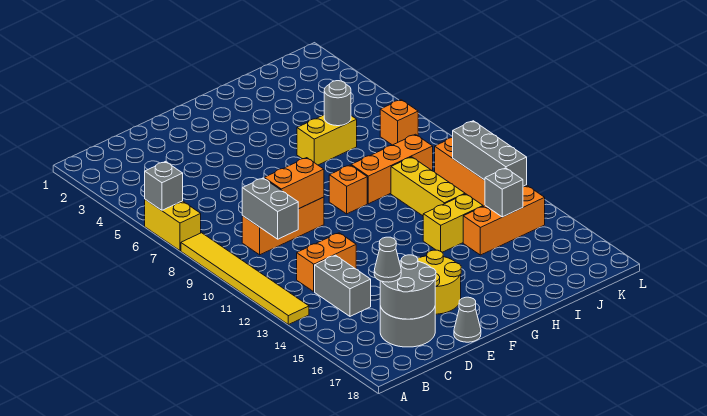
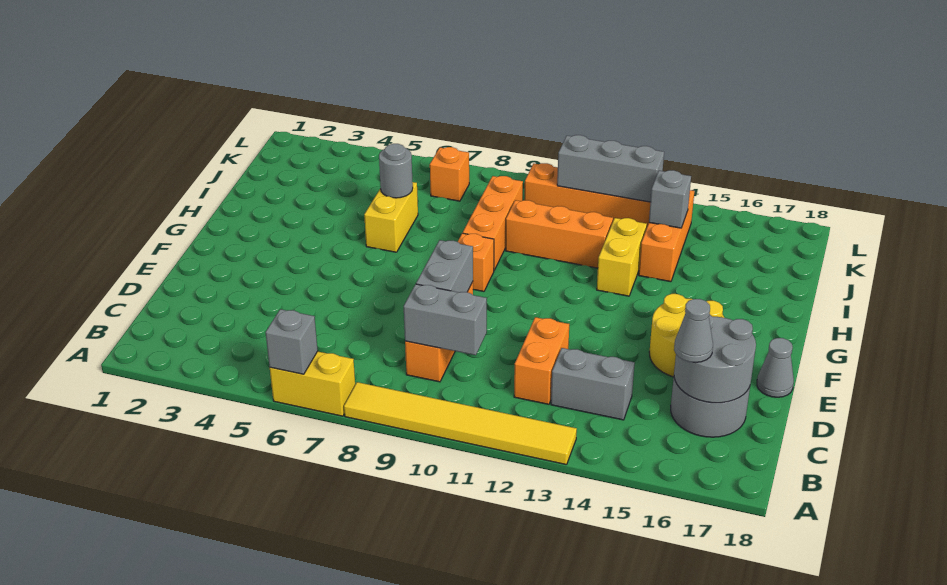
orange brick D9:E9 level 2 -> grey brick D9:E9 level 2
yellow brick I10:I12 level 1 -> orange brick I10:I12 level 1

